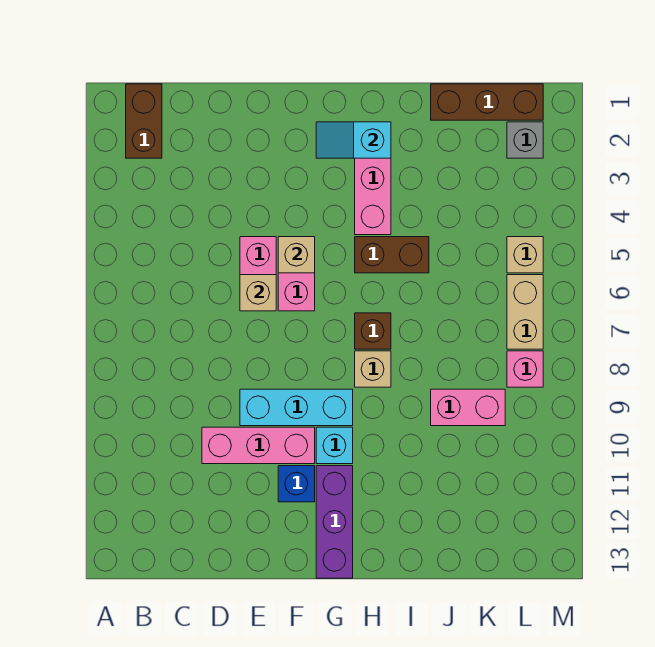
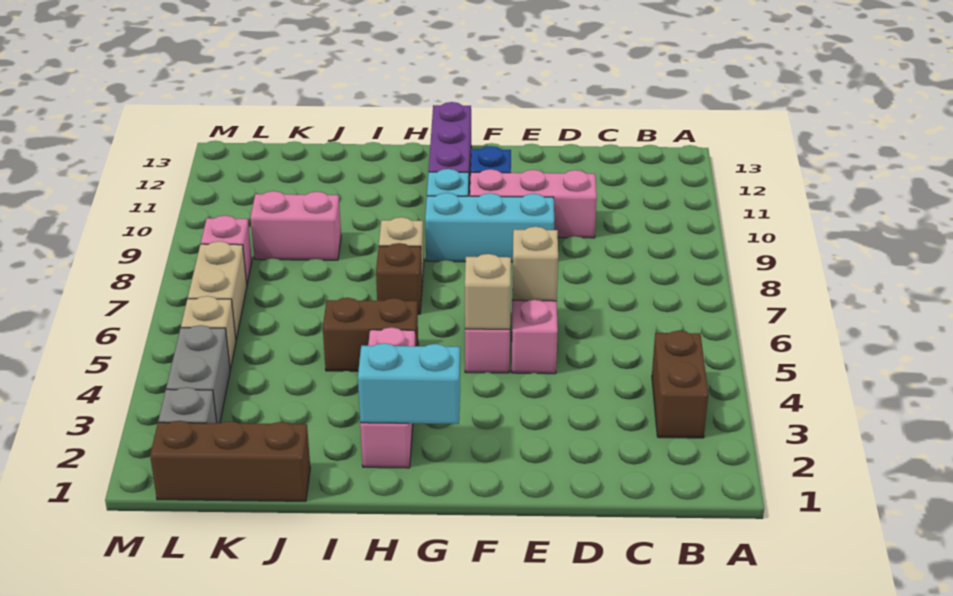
brown brick B1:B2 level 1 -> brown brick B3:B4 level 1
cyan slope G2:H2 level 2 top H -> cyan brick G2:H2 level 2
none -> grey brick L3:L4 level 1

